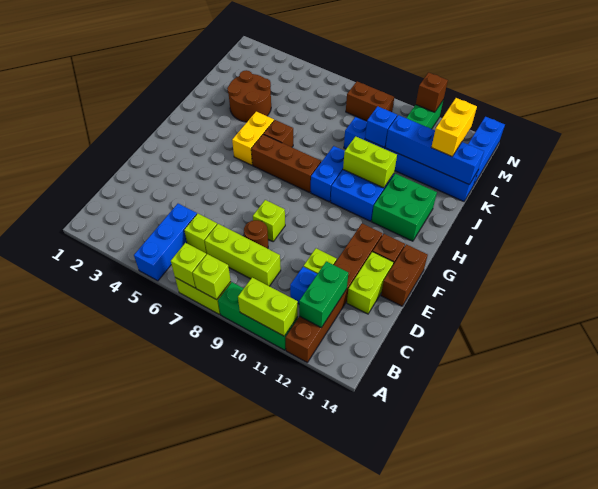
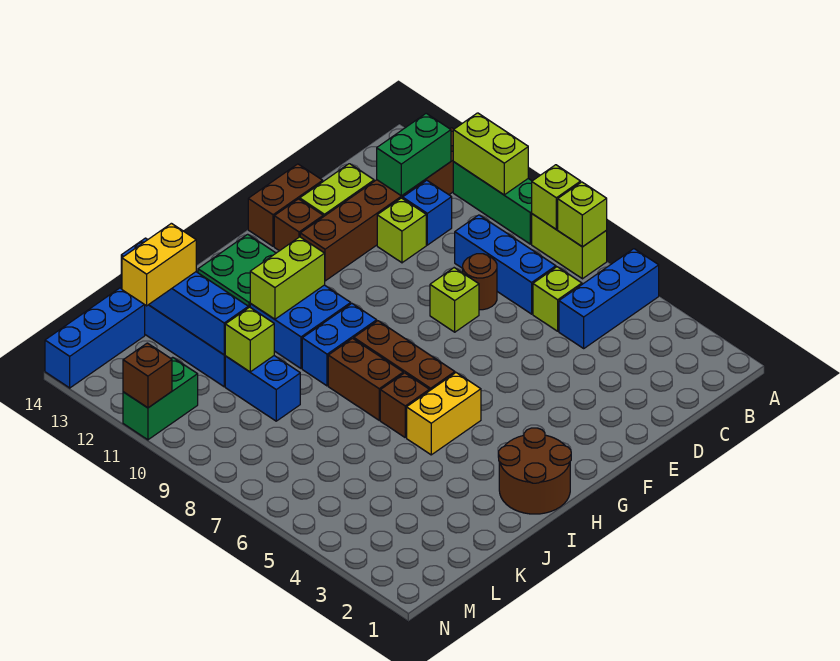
lime brick C7:C9 level 1 -> blue brick C7:C9 level 1
lime brick I10:I11 level 2 -> lime brick H11:I11 level 2
brown round brick J3:K4 level 1 -> brown round brick H1:I2 level 1
blue brick K10 level 2 -> lime brick K10 level 2
brown brick M8:M9 level 1 -> brown brick I7:I8 level 1

